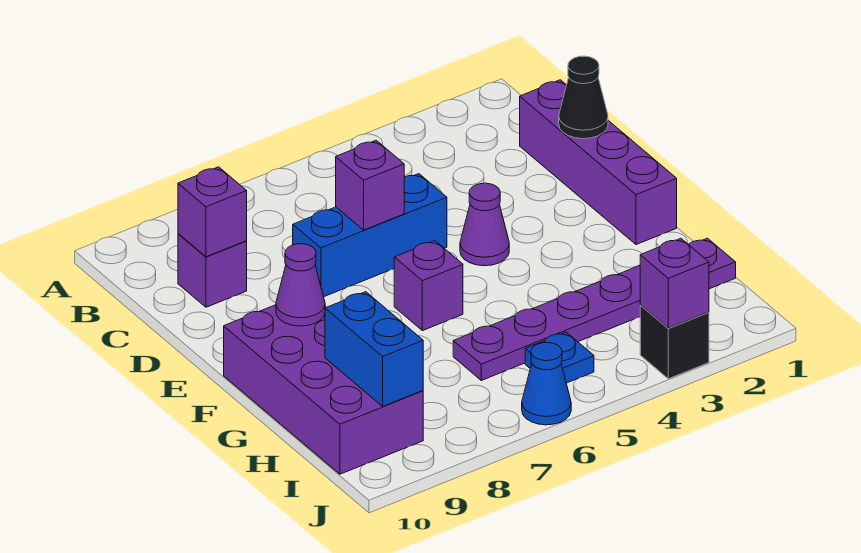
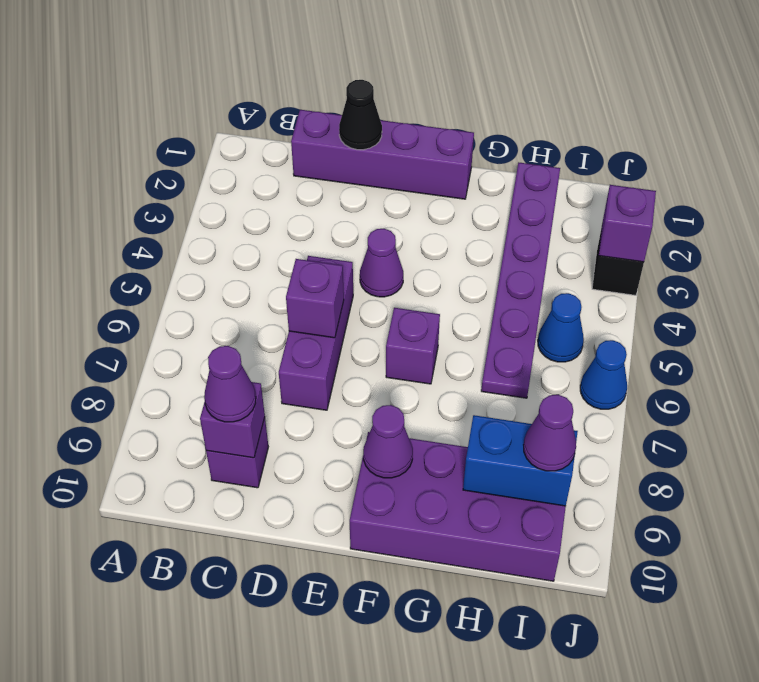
none -> purple cone C9 level 3
blue brick D5:D7 level 1 -> purple brick D5:D7 level 1
blue plate I5 level 1 -> blue cone I5 level 1
none -> purple cone I9 level 3

